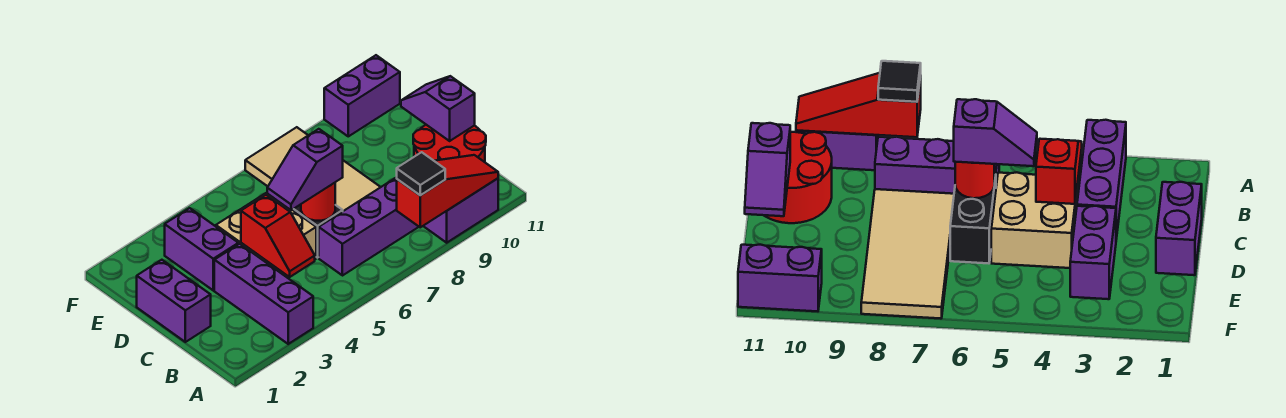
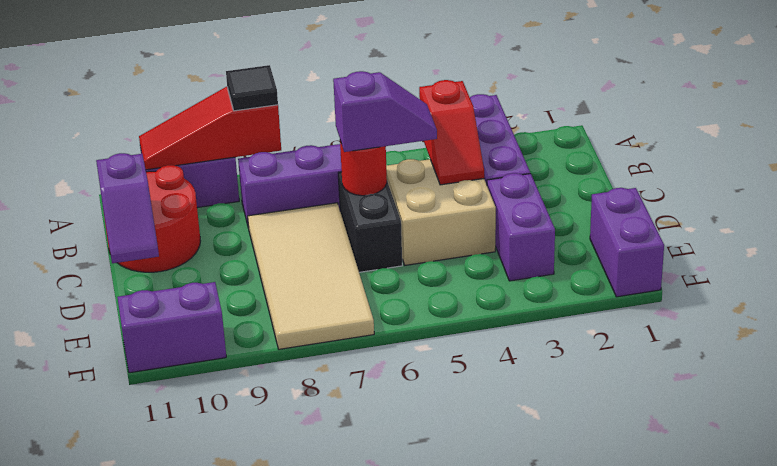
red slope B4:C4 level 2 top C -> red slope B4:C4 level 2 top B
purple brick C1:D1 level 1 -> purple brick E1:F1 level 1

